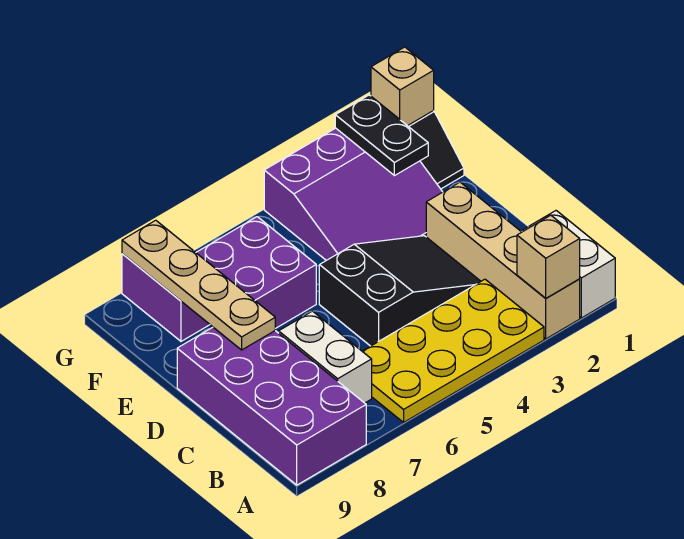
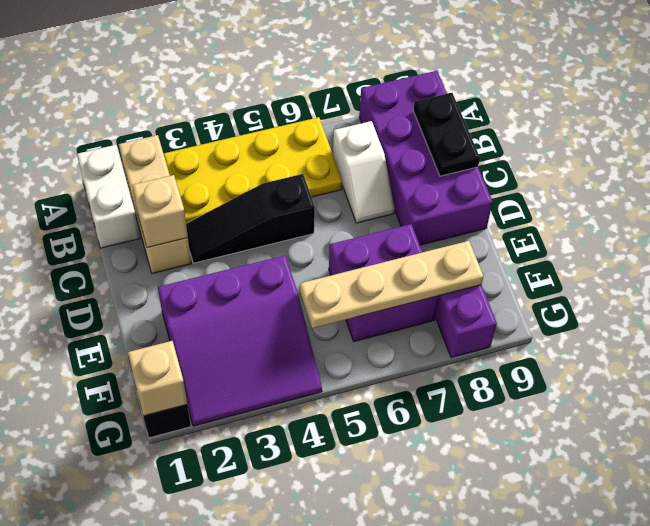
tan brick A2:D2 level 1 -> tan brick A2:C2 level 1
tan brick A2 level 2 -> tan brick C2 level 2
white brick B7:C7 level 1 -> white slope B7:C7 level 1 top B
black slope C3:D5 level 1 top 5 -> black slope C3:C5 level 1 top 5
tan plate D8:G8 level 2 -> tan plate F5:F8 level 2
purple slope E2:G4 level 1 top G -> purple slope E2:G4 level 1 top E
black plate F2:G2 level 2 -> black plate B9:C9 level 2

